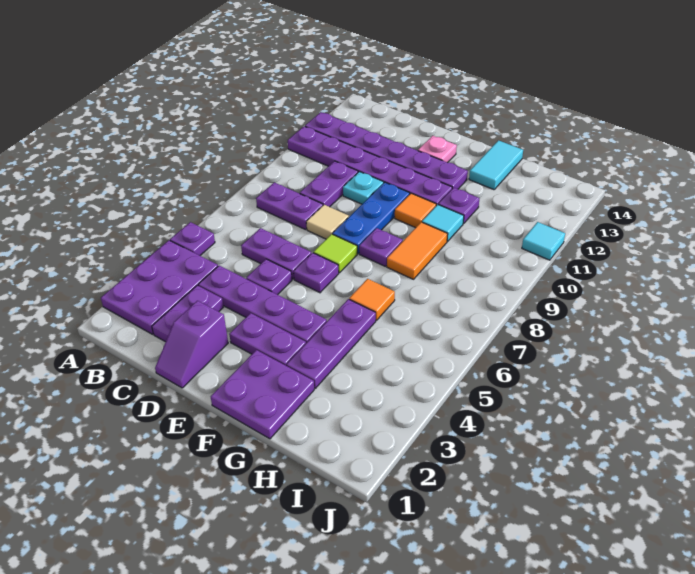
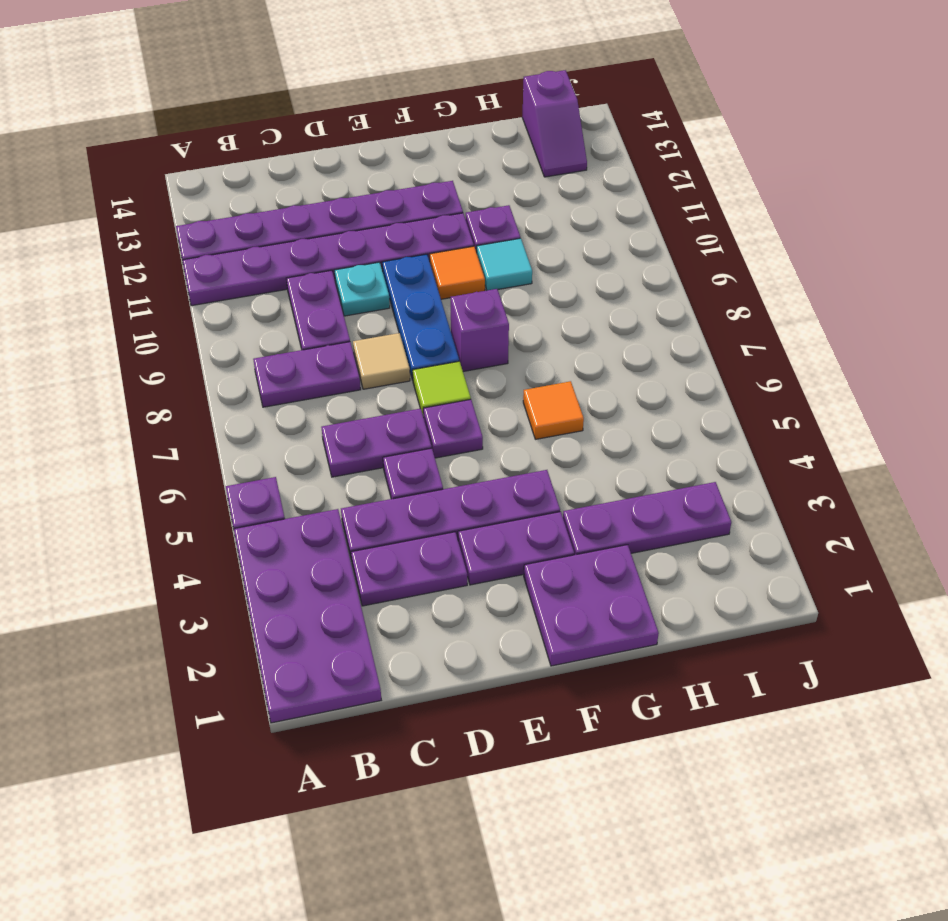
purple plate A2:B4 level 1 -> purple plate A1:B4 level 1
purple plate C2:C3 level 1 -> purple plate C3:D3 level 1
purple slope D1:D2 level 1 top 2 -> purple slope I13:I14 level 1 top 14
pink plate E13 level 1 -> none
purple plate F8 level 1 -> purple brick F8 level 1
purple plate G3:G5 level 1 -> purple plate G3:I3 level 1
orange tile G8:G9 level 1 -> none
cyan tile G13:G14 level 1 -> none
cyan tile J11 level 1 -> none

